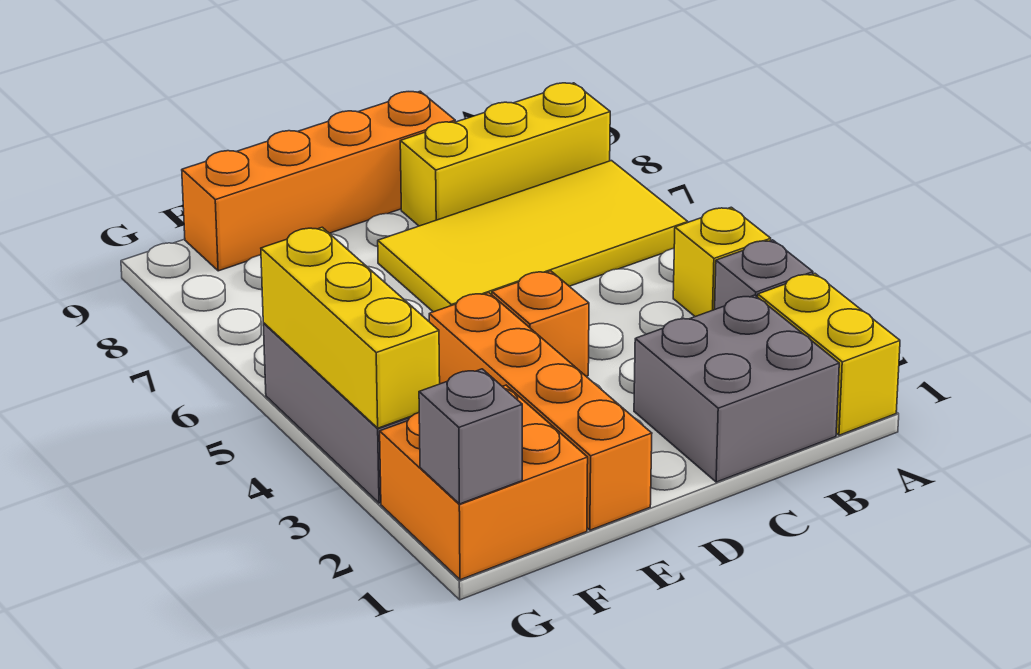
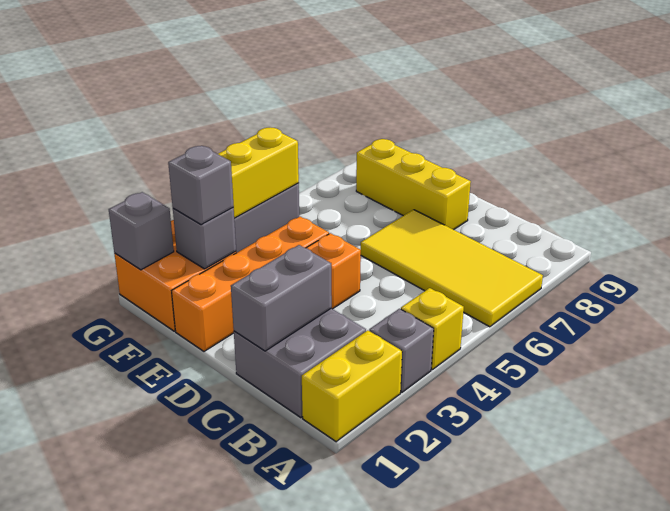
yellow brick A8:C8 level 1 -> yellow brick D8:F8 level 1
none -> grey brick C1:C2 level 2
orange brick C9:F9 level 1 -> none
none -> grey brick F2 level 2
none -> grey brick F2 level 3

